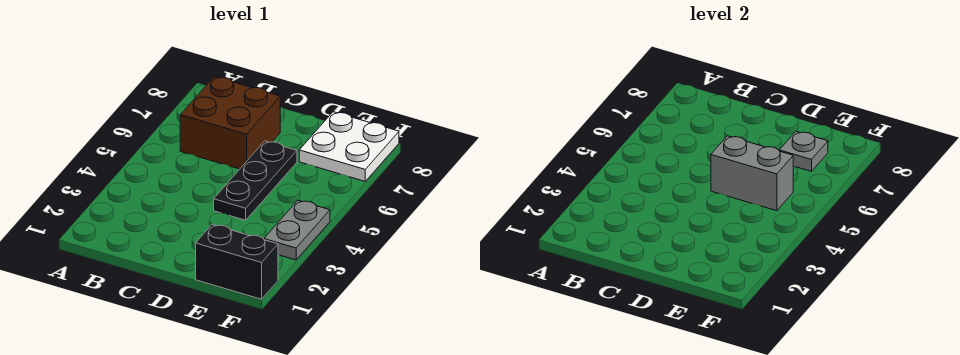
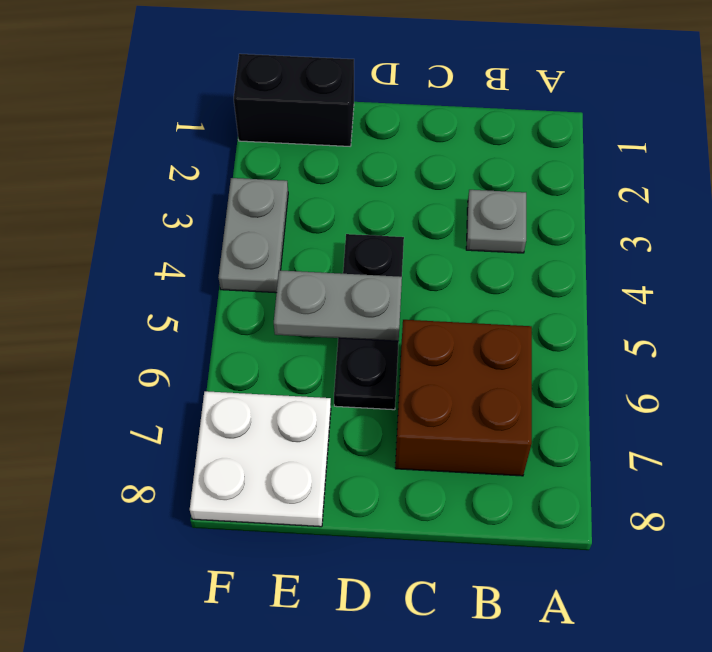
grey brick D5:E5 level 2 -> grey plate D5:E5 level 2
grey plate E7 level 2 -> grey plate B3 level 1

